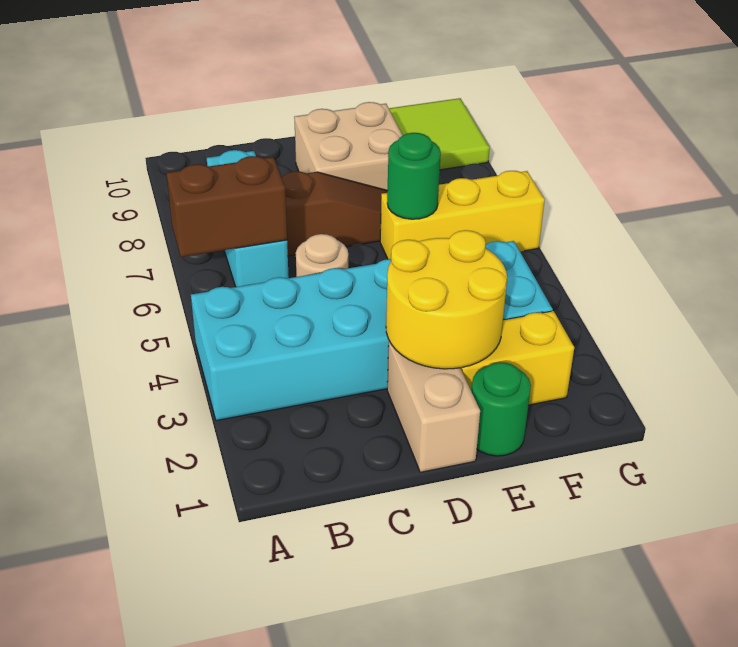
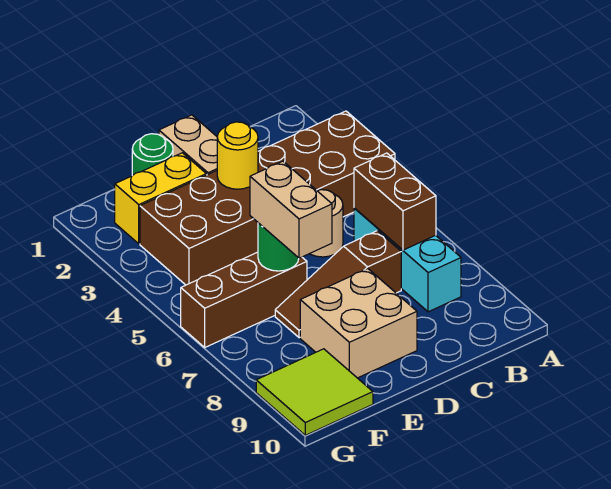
cyan brick A3:F4 level 1 -> brown brick A3:F4 level 1
brown brick A6:B6 level 2 -> brown brick B6:B7 level 2
yellow round brick D2:E3 level 2 -> yellow round brick D3 level 2
yellow brick E6:G6 level 1 -> brown brick E6:G6 level 1
none -> tan brick E6:E7 level 3

